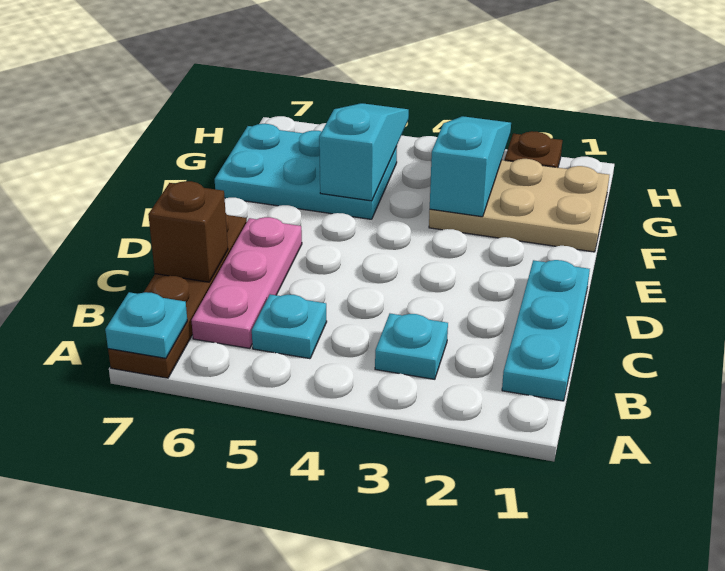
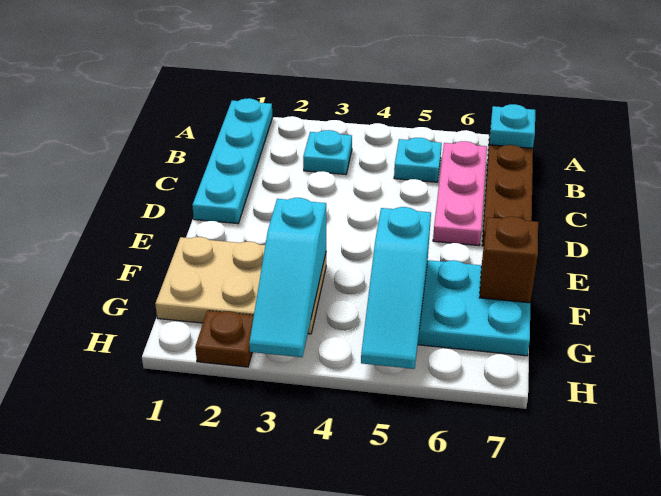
cyan plate B1:D1 level 1 -> cyan plate A1:D1 level 1
brown brick C7 level 2 -> brown brick F7 level 2

